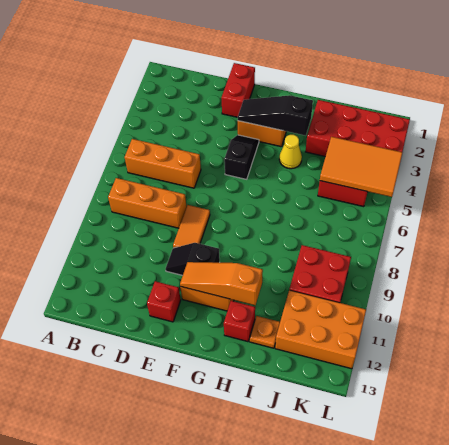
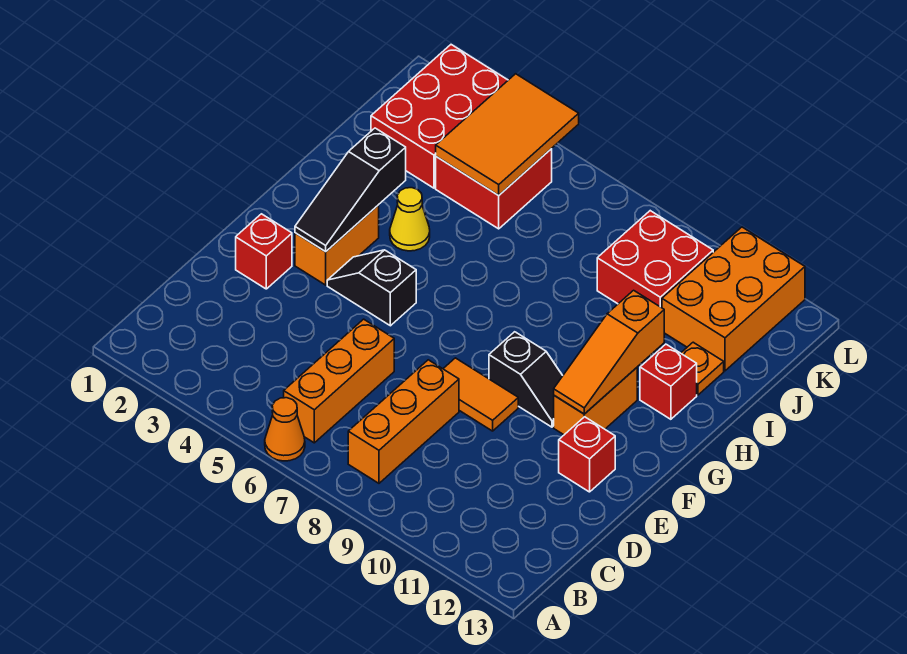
none -> orange cone A6 level 1
red brick E1:E2 level 1 -> red brick E2 level 1
black slope E10:F10 level 1 top F -> black slope F9:F10 level 1 top 9
red brick I2:L3 level 1 -> red brick J2:L3 level 1

